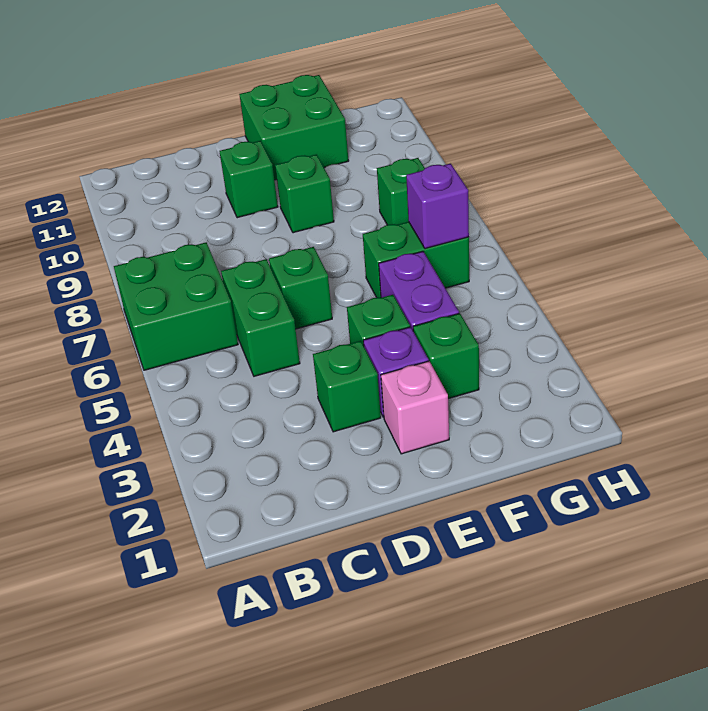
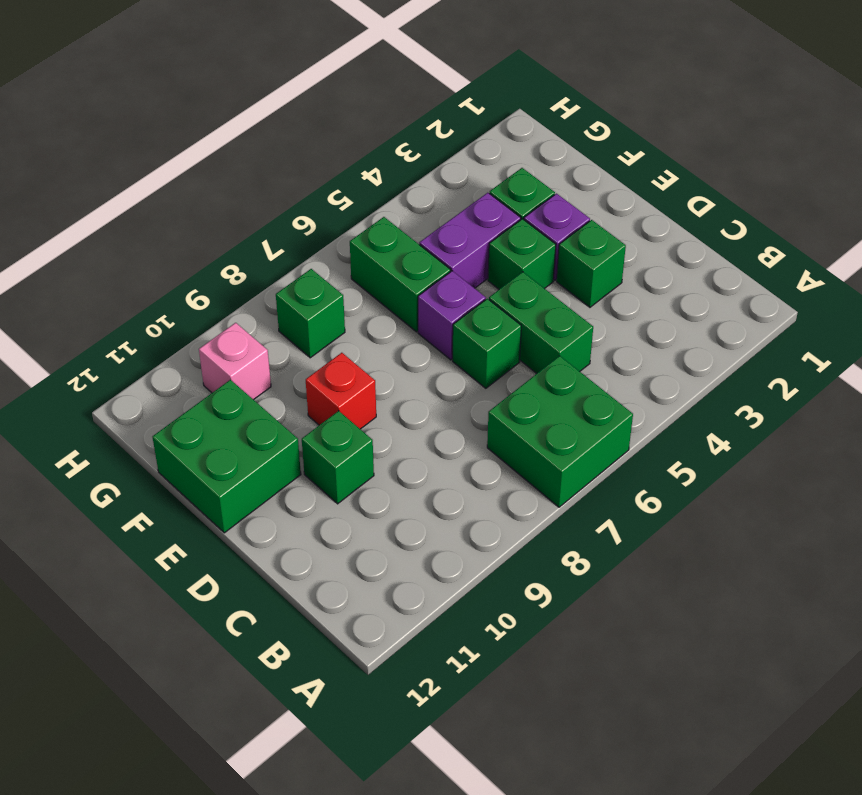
green brick C5:C6 level 1 -> green brick C5:D5 level 1
pink brick E2 level 1 -> pink brick G10 level 1
green brick E9 level 1 -> red brick E9 level 1
purple brick G6 level 2 -> purple brick E6 level 1

